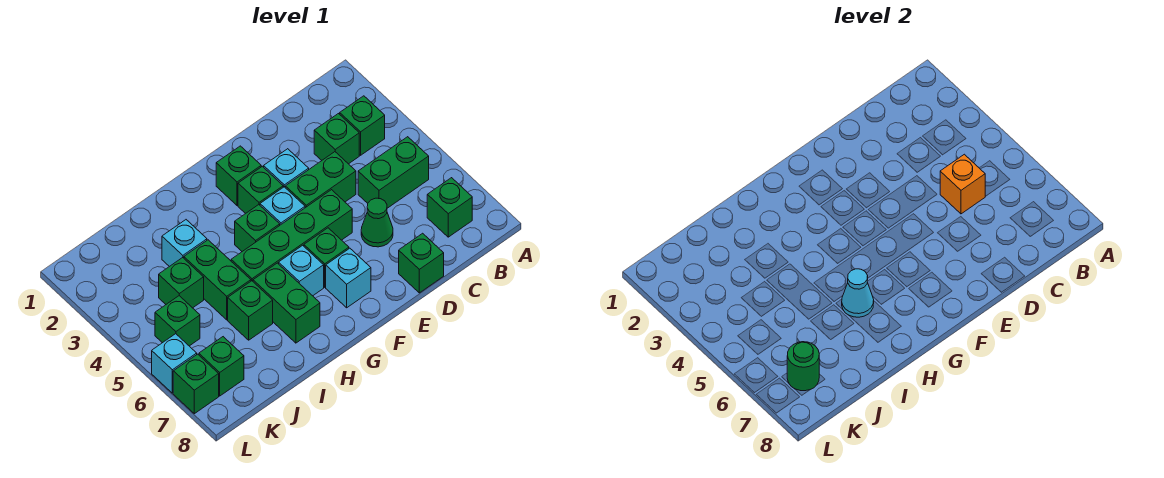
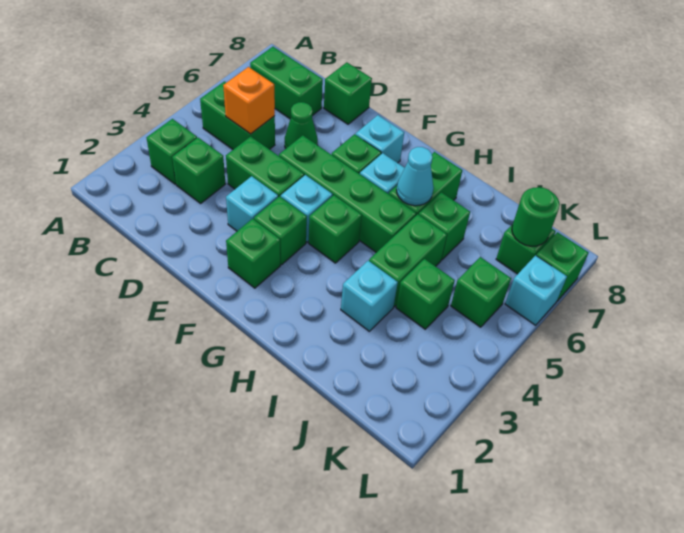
green brick B7 level 1 -> green brick B7:C7 level 1

